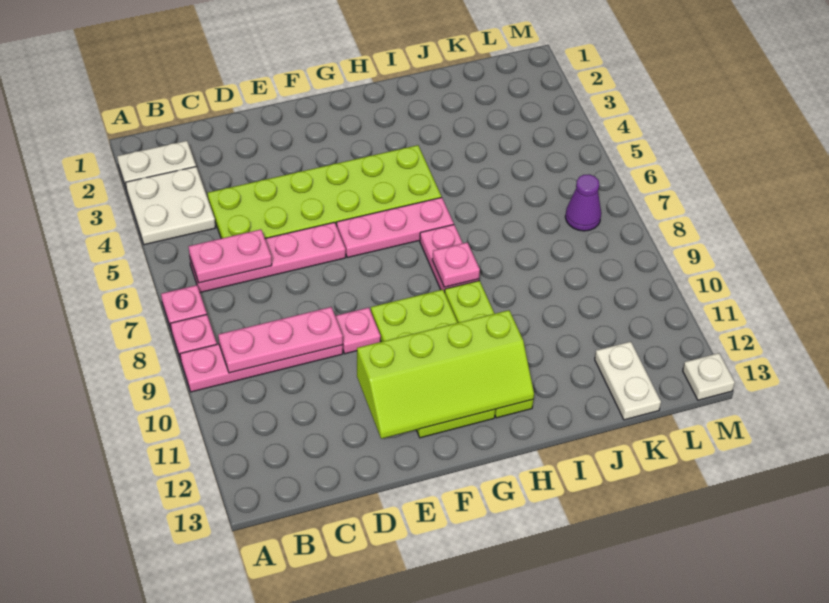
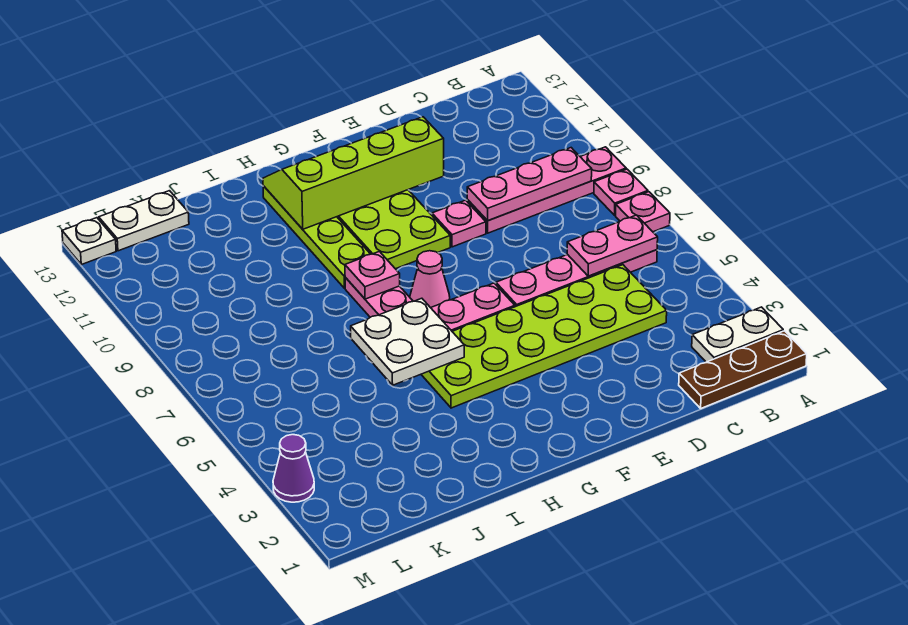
none -> brown plate A1:C1 level 1
white plate A3:B4 level 1 -> white plate H5:I6 level 2
none -> pink cone G7 level 1
white plate K12:K13 level 1 -> white plate K13:L13 level 1
purple cone L7 level 1 -> purple cone M3 level 1

